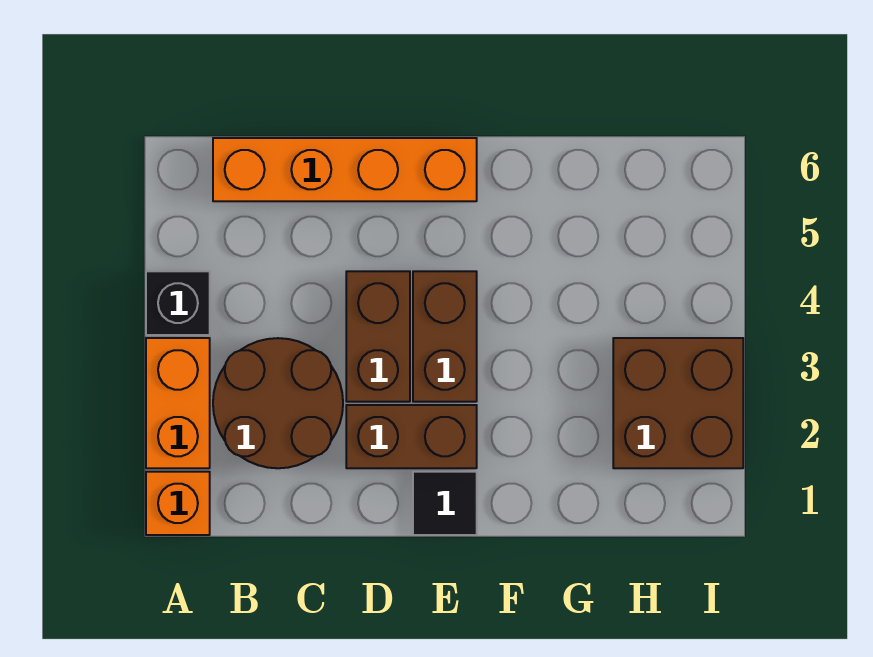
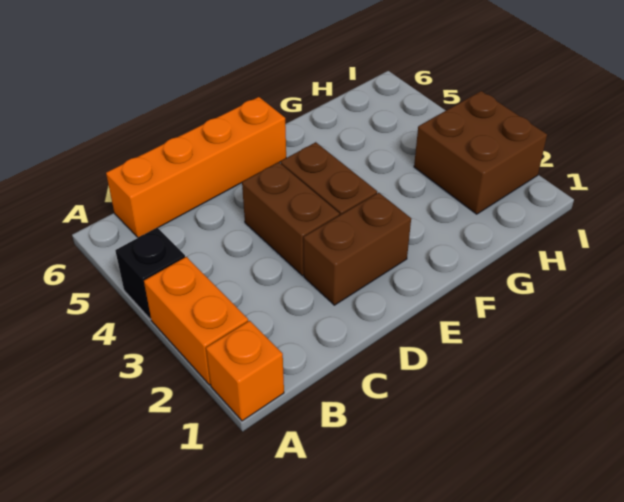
brown round brick B2:C3 level 1 -> none
black tile E1 level 1 -> none

